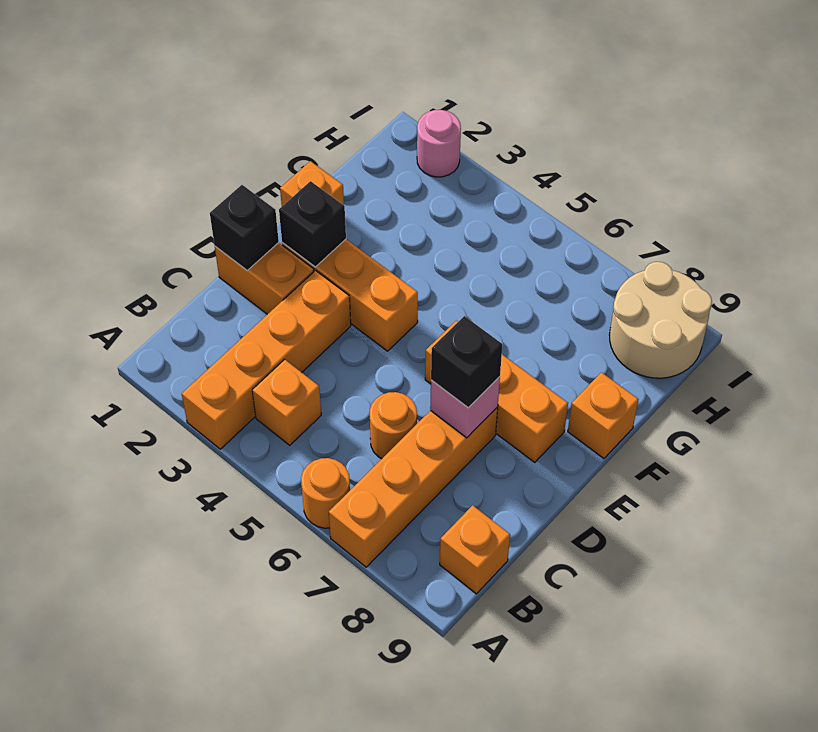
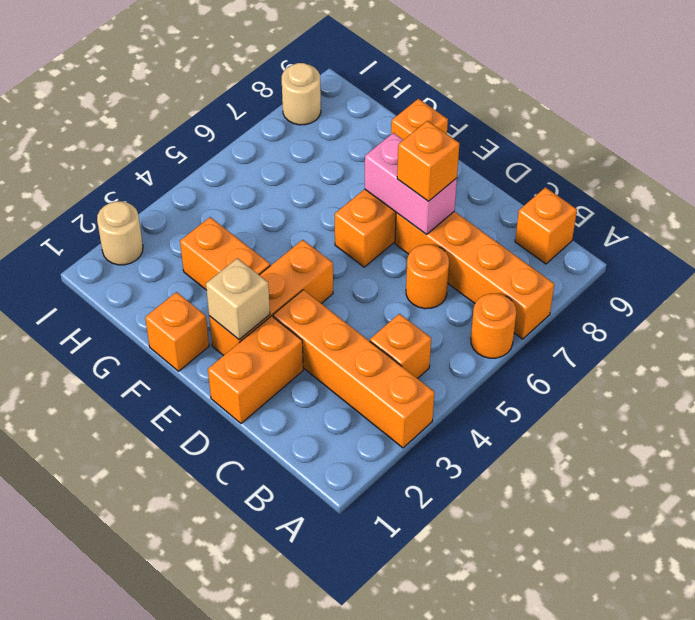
black brick D1 level 2 -> none
pink brick D7 level 2 -> pink brick D7:E7 level 2
black brick D7 level 3 -> orange brick D7 level 3
black brick E2 level 2 -> tan brick E2 level 2
none -> orange brick F3:G3 level 1
tan round brick H8:I9 level 1 -> tan round brick I8 level 1
pink round brick I2 level 1 -> tan round brick I2 level 1

